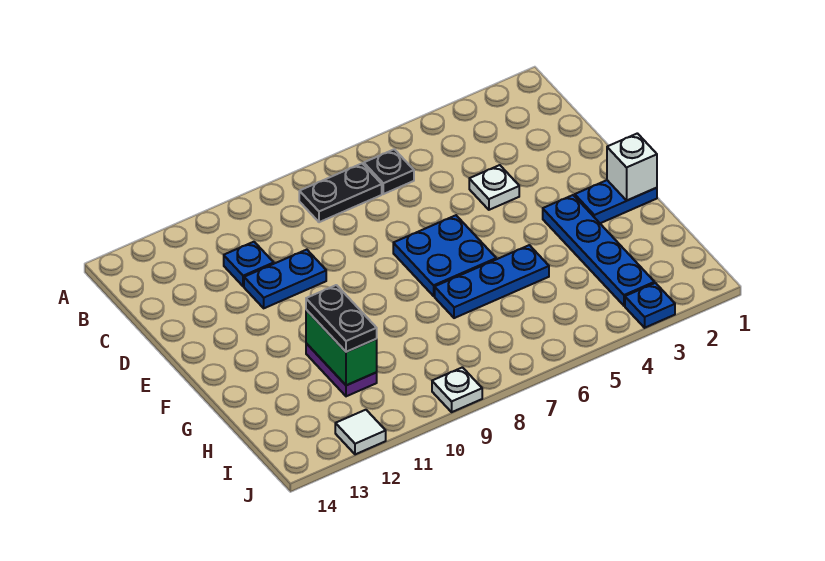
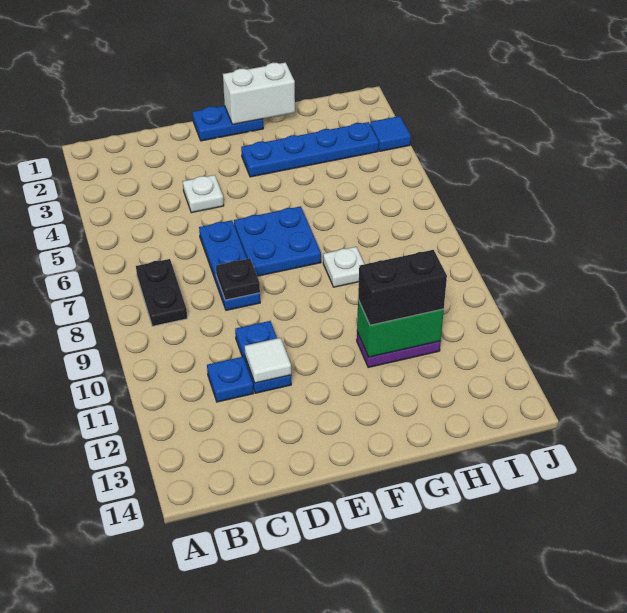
black plate B6 level 1 -> black plate D8 level 2
blue plate F1:F2 level 1 -> blue plate E1:F1 level 1
white brick F1 level 2 -> white brick F1:G1 level 2
blue plate G5:G7 level 1 -> blue plate D6:D8 level 1
black plate G11:H11 level 3 -> black brick G11:H11 level 3
blue plate J3 level 1 -> blue tile J3 level 1
white plate J9 level 1 -> white plate G8 level 1
white tile J12 level 1 -> white tile D11 level 2

